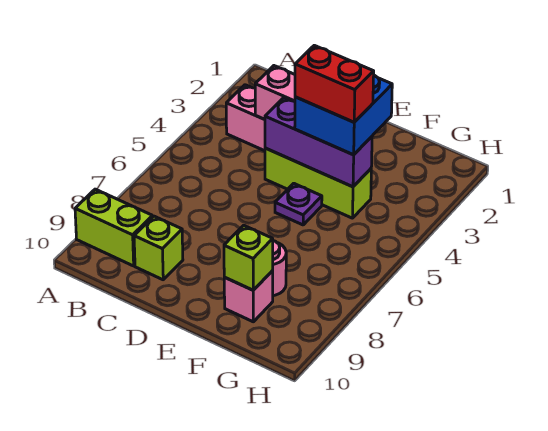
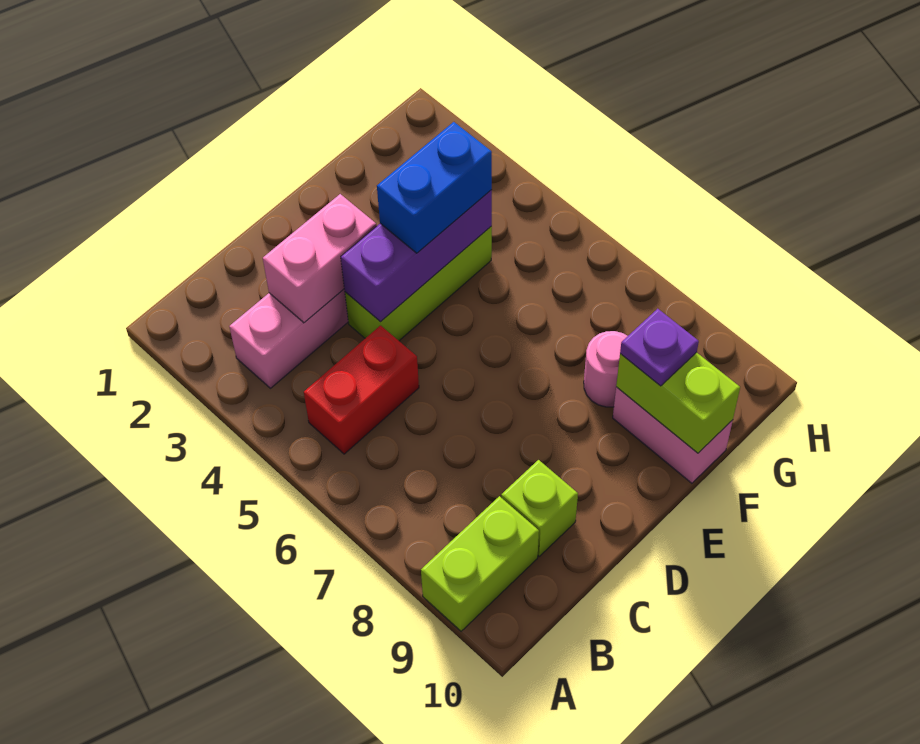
blue brick E3:F4 level 3 -> blue brick E4:F4 level 3
red brick E4:F4 level 4 -> red brick B5:C5 level 1
purple plate E5 level 1 -> purple plate F9 level 3
pink brick F9 level 1 -> pink brick F9:F10 level 1
lime brick F9 level 2 -> lime brick F9:F10 level 2

